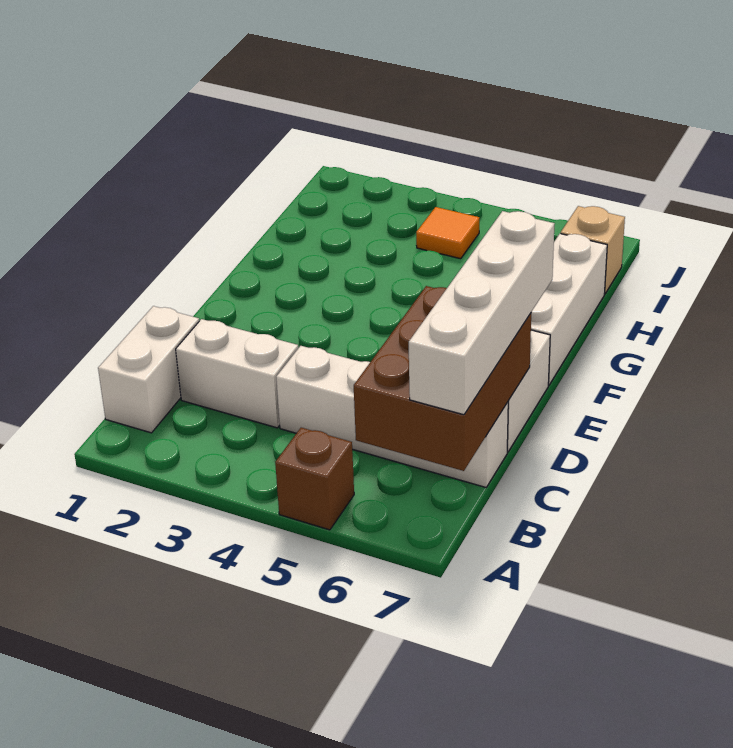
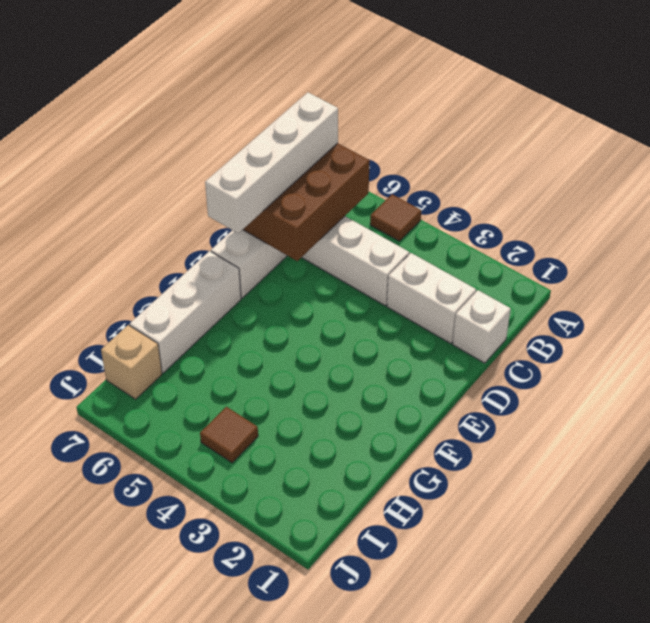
brown brick A5 level 1 -> brown tile A5 level 1
white brick B1:C1 level 1 -> white brick C1 level 1
orange tile I4 level 1 -> brown tile I4 level 1

